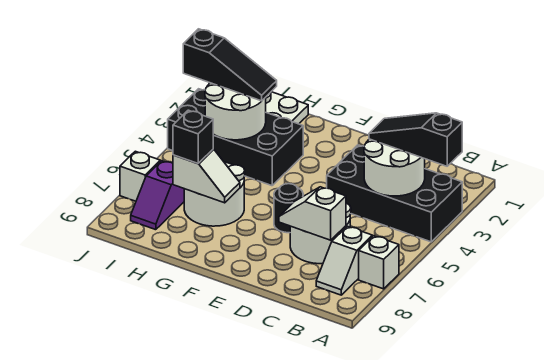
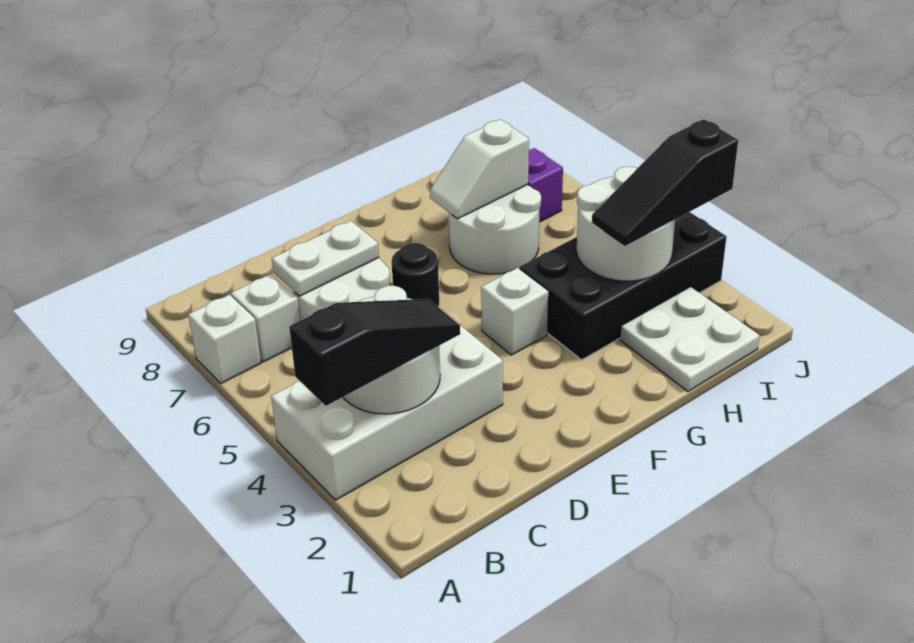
black brick A3:D4 level 1 -> white brick A3:D4 level 1
white slope C7:D7 level 2 top C -> white plate C7:D7 level 2
black brick H7 level 3 -> none
white brick J7 level 1 -> white brick F4 level 1

